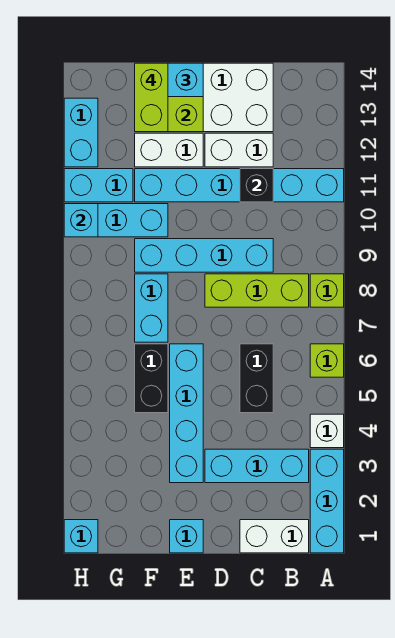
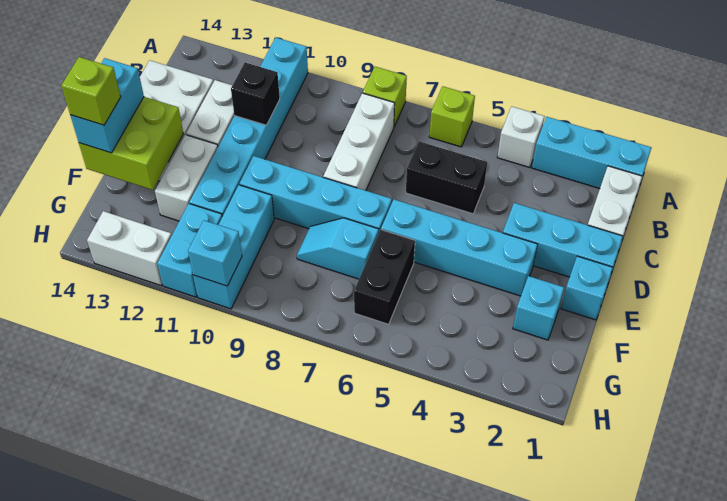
cyan brick B3:D3 level 1 -> cyan brick D1:D3 level 1
lime brick B8:D8 level 1 -> white brick B8:D8 level 1
cyan brick C9:F9 level 1 -> cyan brick E7:E10 level 1
black brick F5:F6 level 1 -> black brick F6:G6 level 1
cyan brick F7:F8 level 1 -> cyan slope F7:F8 level 1 top 7
lime brick F13:F14 level 4 -> lime brick F14 level 4
cyan brick H1 level 1 -> cyan brick F2 level 1
cyan brick H12:H13 level 1 -> white brick H12:H13 level 1

